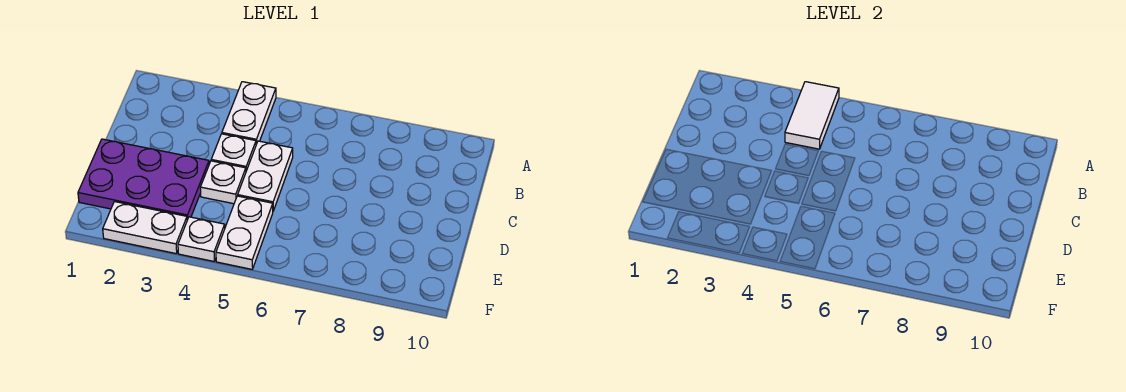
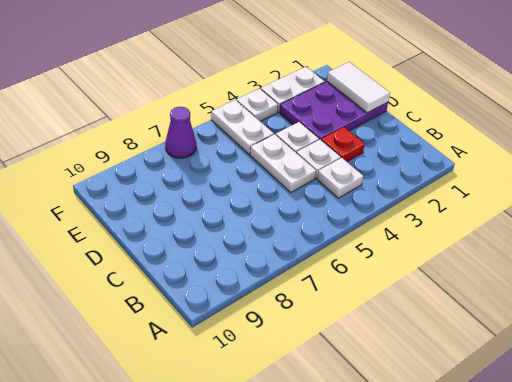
white plate A4:B4 level 1 -> white plate B4 level 1
white tile A4:B4 level 2 -> white tile D1:E1 level 2
none -> red plate C3 level 1
none -> purple cone F7 level 1

